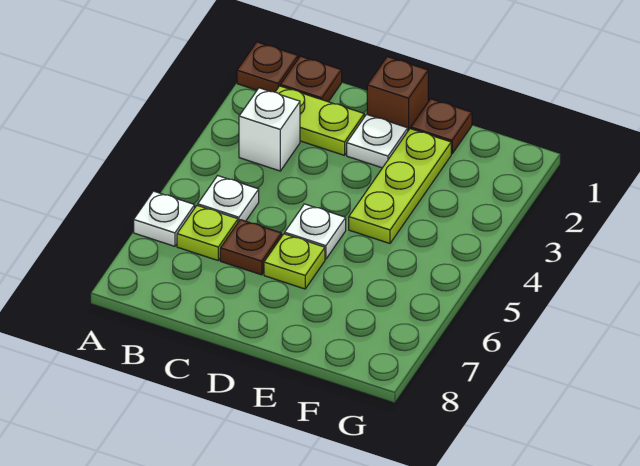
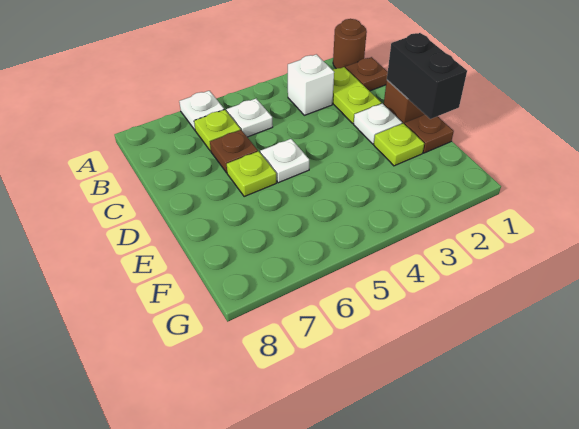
brown plate A1 level 1 -> brown round brick A1 level 1
none -> black brick D1:E1 level 2
lime plate E2:E4 level 1 -> lime plate E2 level 1

